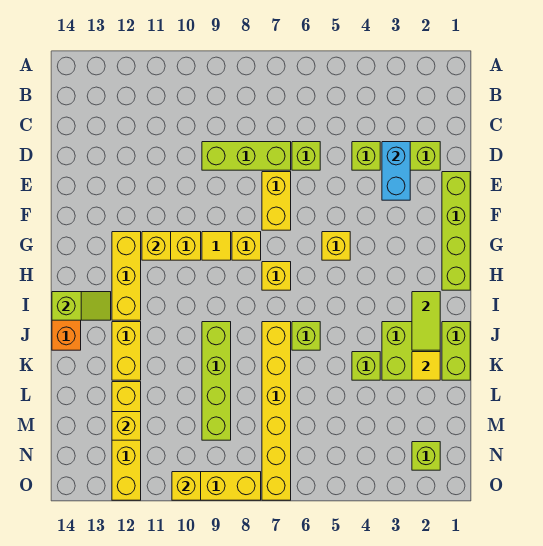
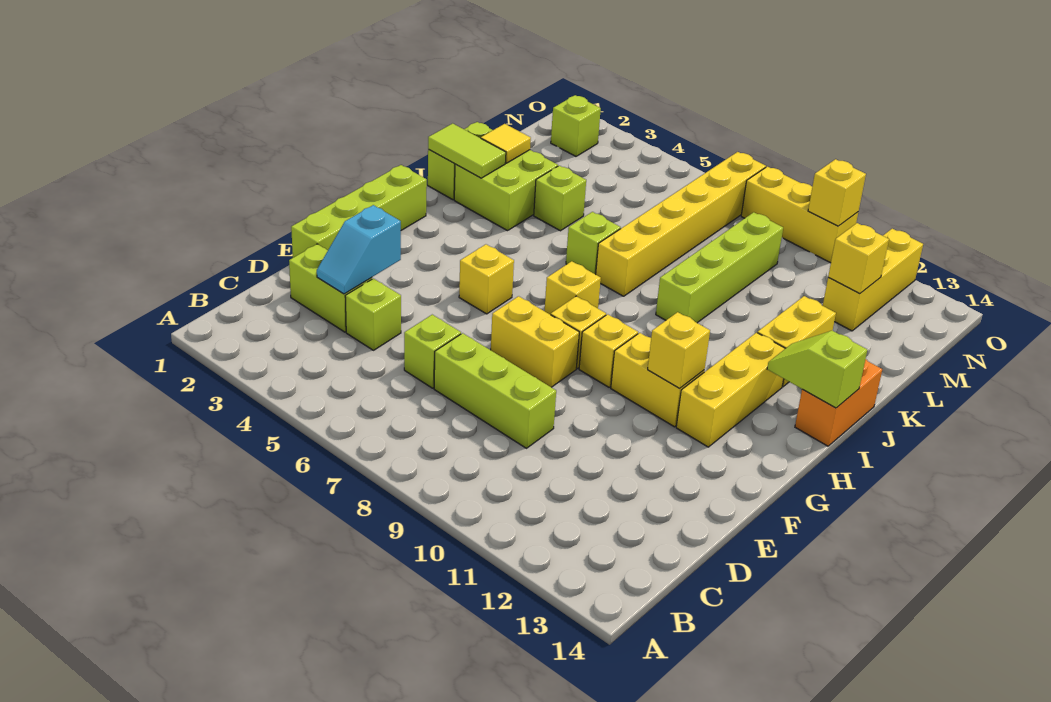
cyan brick D3:E3 level 2 -> cyan slope D3:E3 level 2 top E
yellow brick E7:F7 level 1 -> yellow brick F7:F8 level 1
yellow tile G9 level 1 -> yellow brick G9 level 1
lime tile I2:J2 level 2 -> lime tile J1:J2 level 2
yellow brick L12:O12 level 1 -> yellow brick M12:O12 level 1

